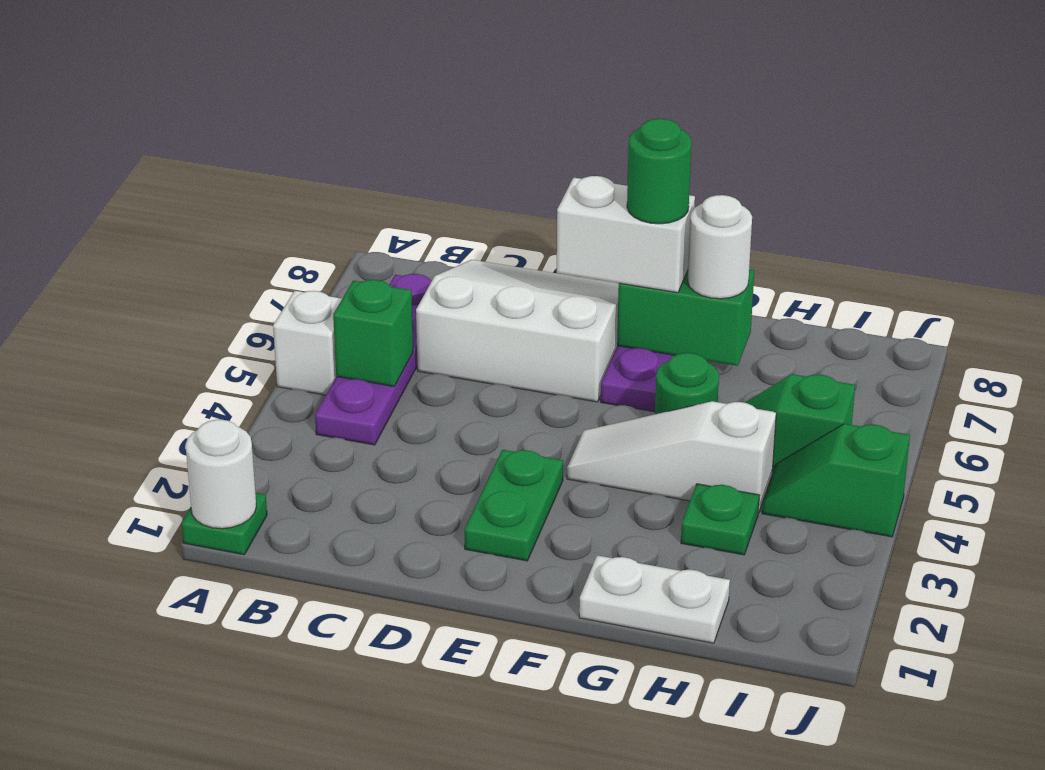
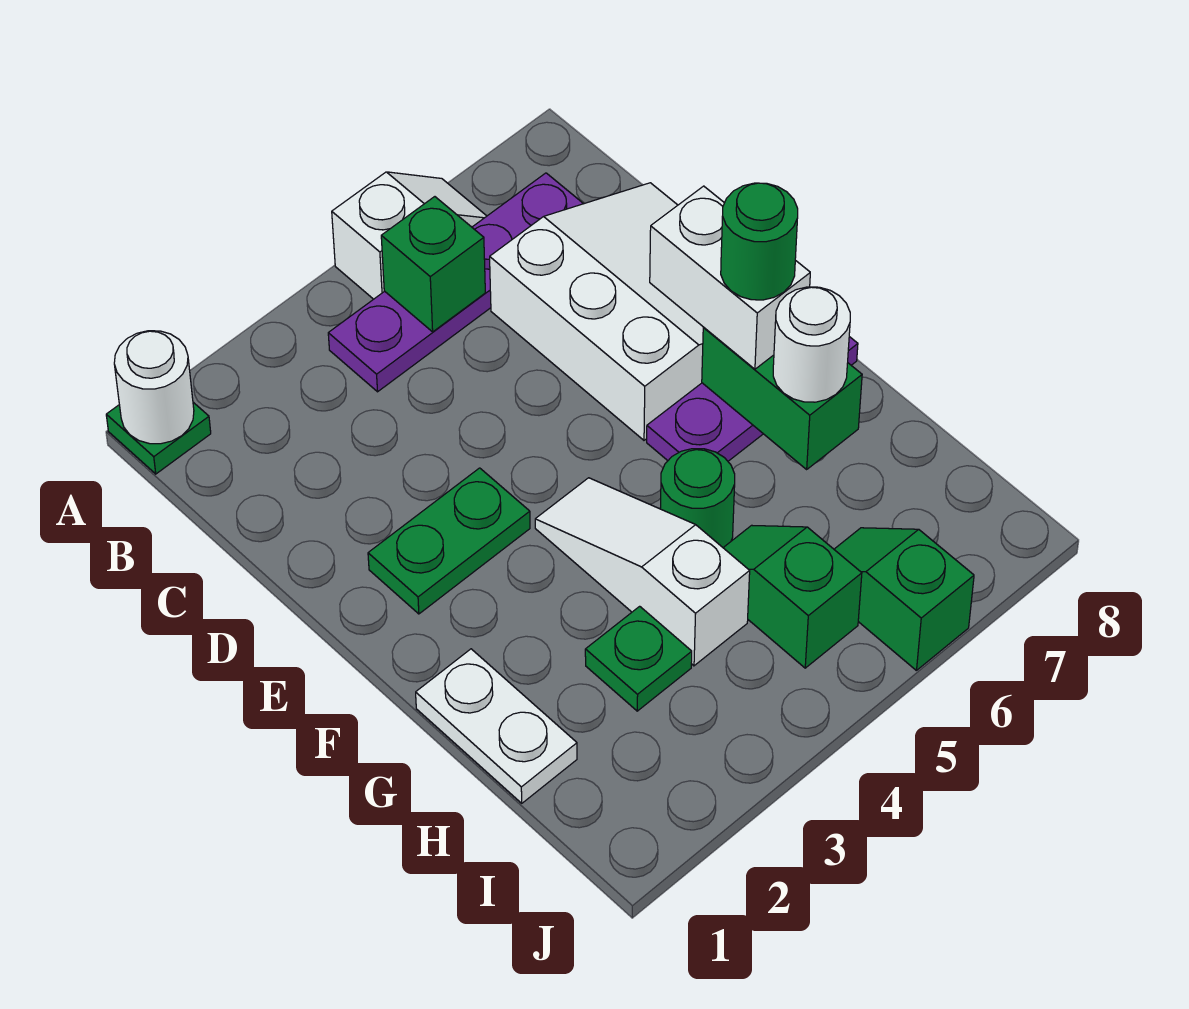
green slope I4:J4 level 1 top J -> green slope I6:J6 level 1 top J

